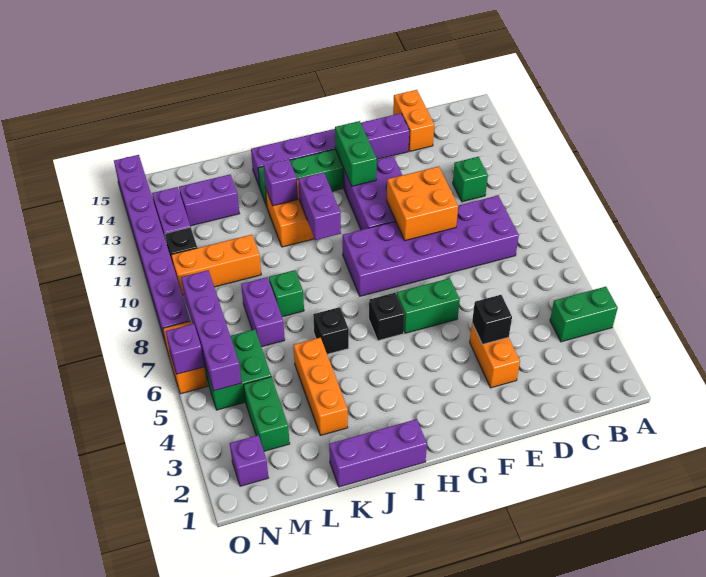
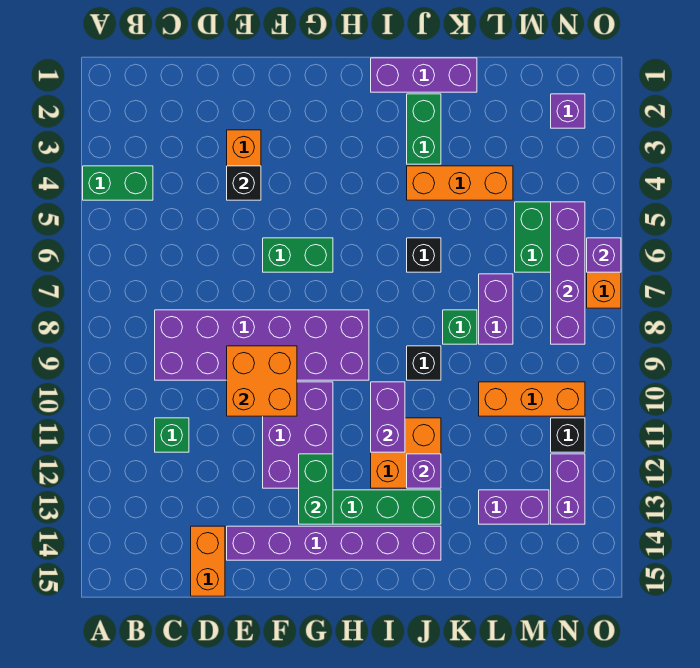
black brick H6 level 1 -> black brick J9 level 1
orange brick K3:K5 level 1 -> orange brick J4:L4 level 1
green brick M3:M4 level 1 -> green brick J2:J3 level 1
purple brick O8:O15 level 1 -> none

